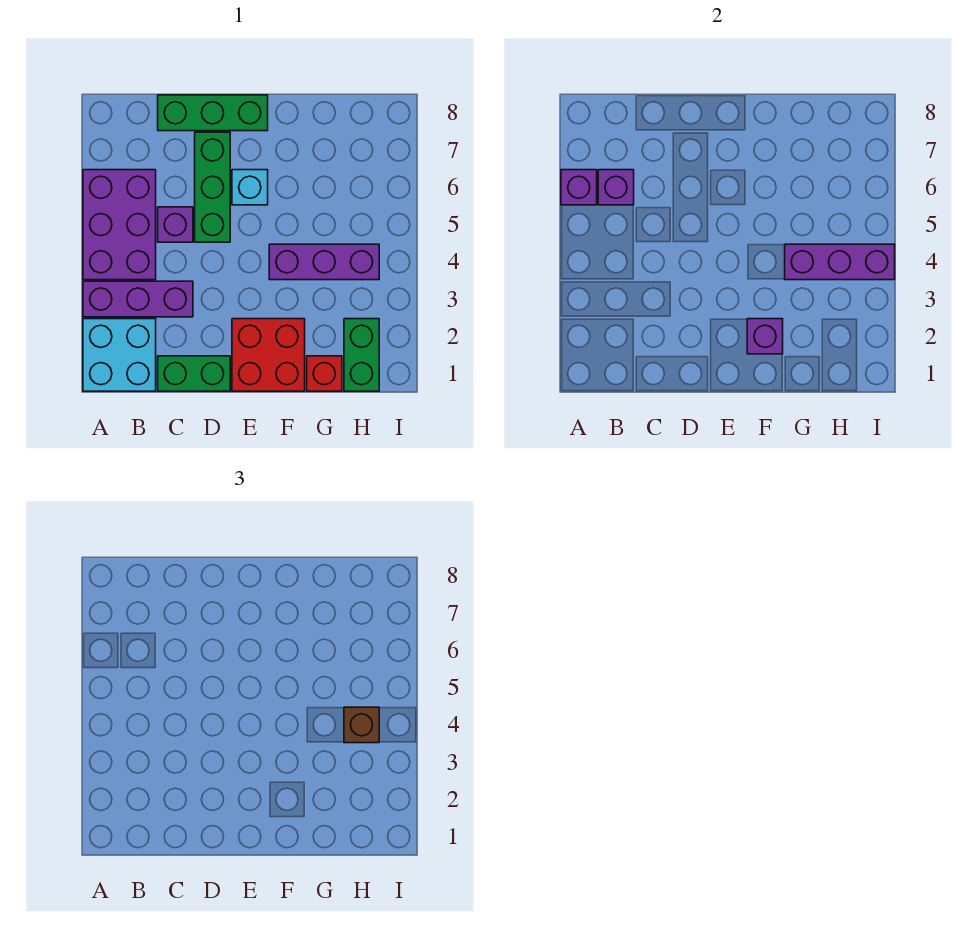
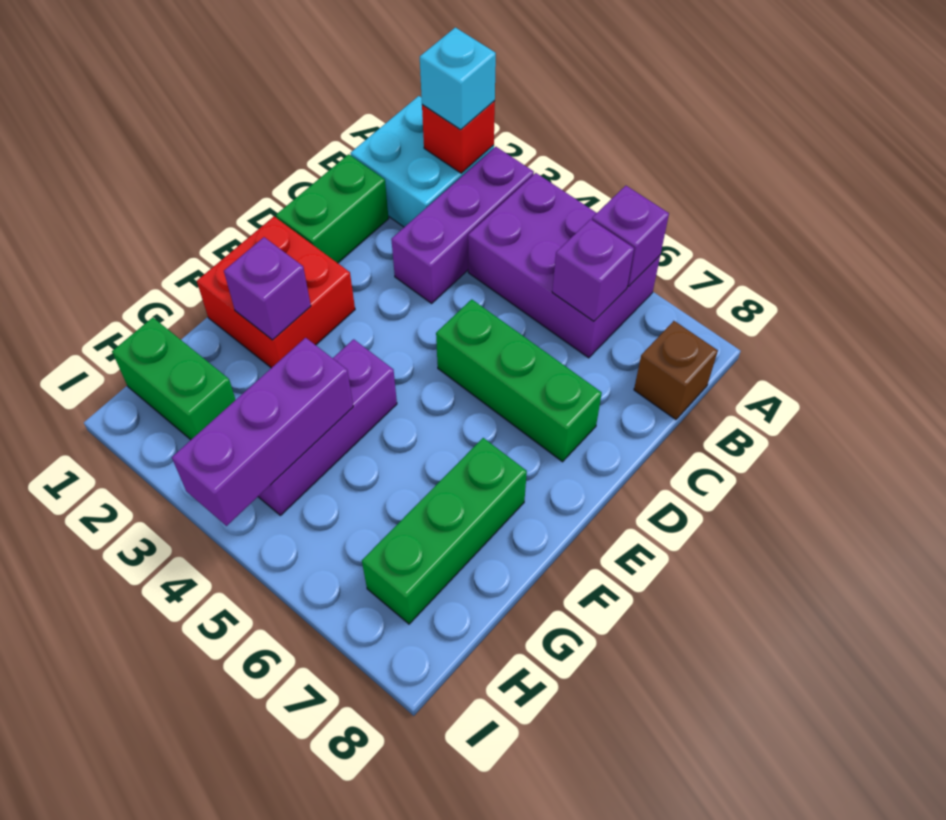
purple brick C5 level 1 -> none
green brick C8:E8 level 1 -> green brick F7:H7 level 1
cyan brick E6 level 1 -> cyan brick A2 level 3
red brick G1 level 1 -> red brick A2 level 2
brown brick H4 level 3 -> brown brick B8 level 1

